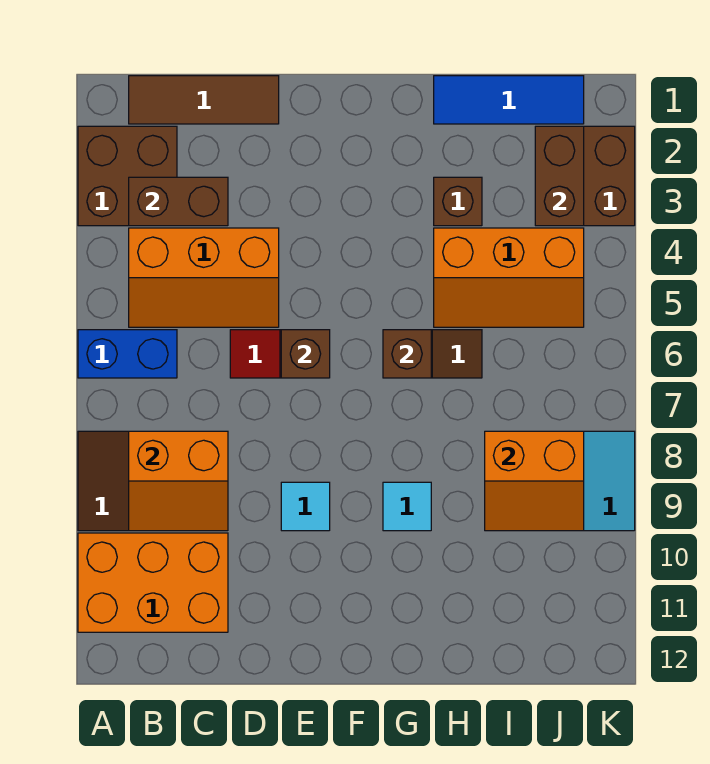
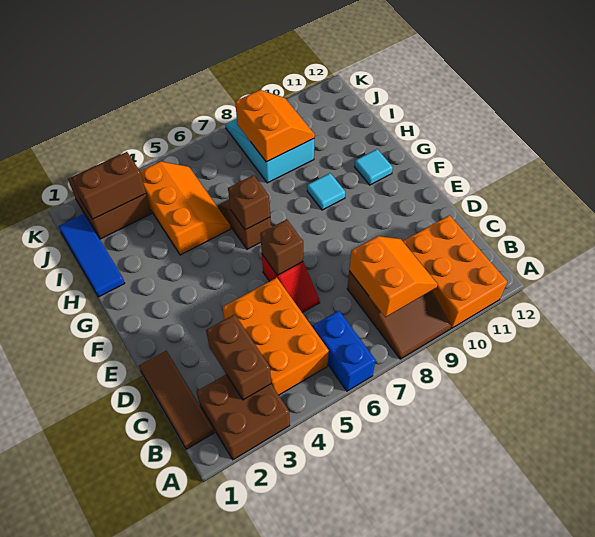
orange slope B4:D5 level 1 top 4 -> orange brick B4:D5 level 1
cyan tile E9 level 1 -> cyan tile G11 level 1
brown brick H3 level 1 -> none

